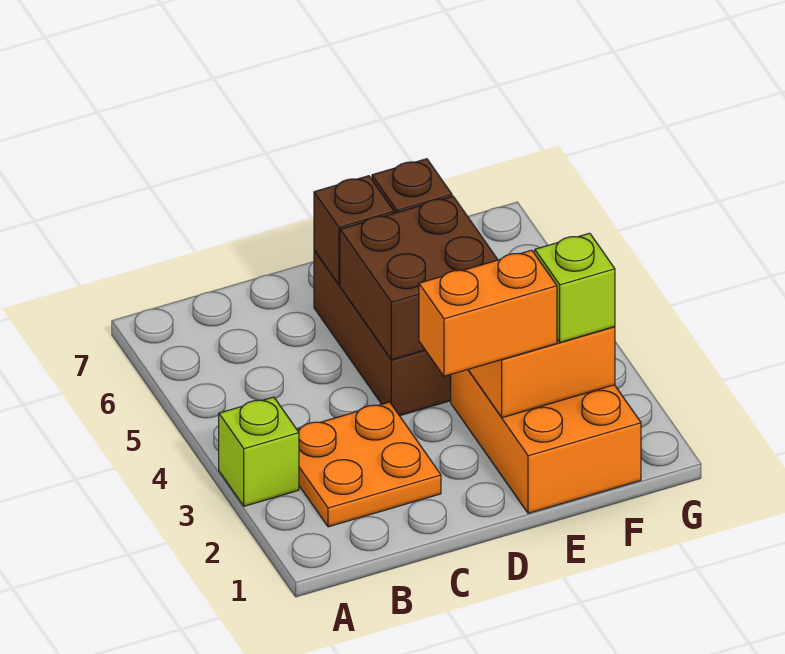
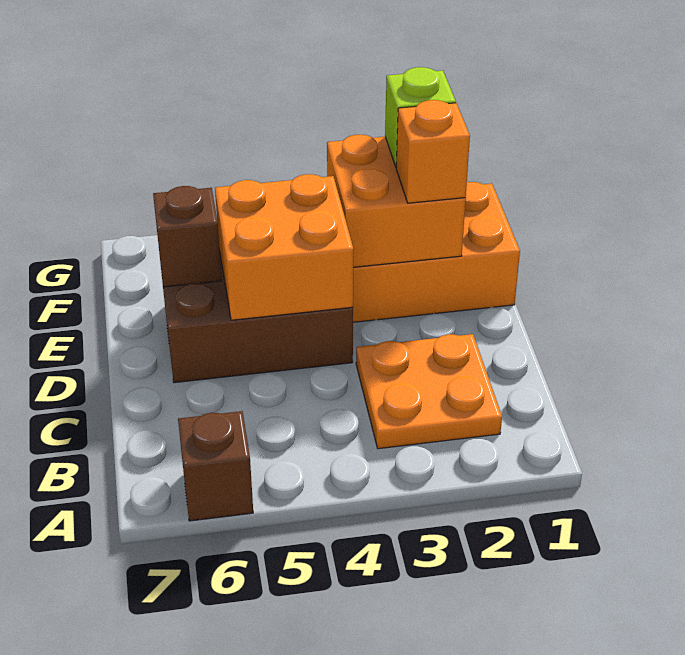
lime brick A3 level 1 -> none
orange brick D2:E2 level 3 -> orange brick E2 level 3
brown brick D4:E5 level 2 -> orange brick D4:E5 level 2
brown brick D6 level 2 -> brown brick A6 level 1

